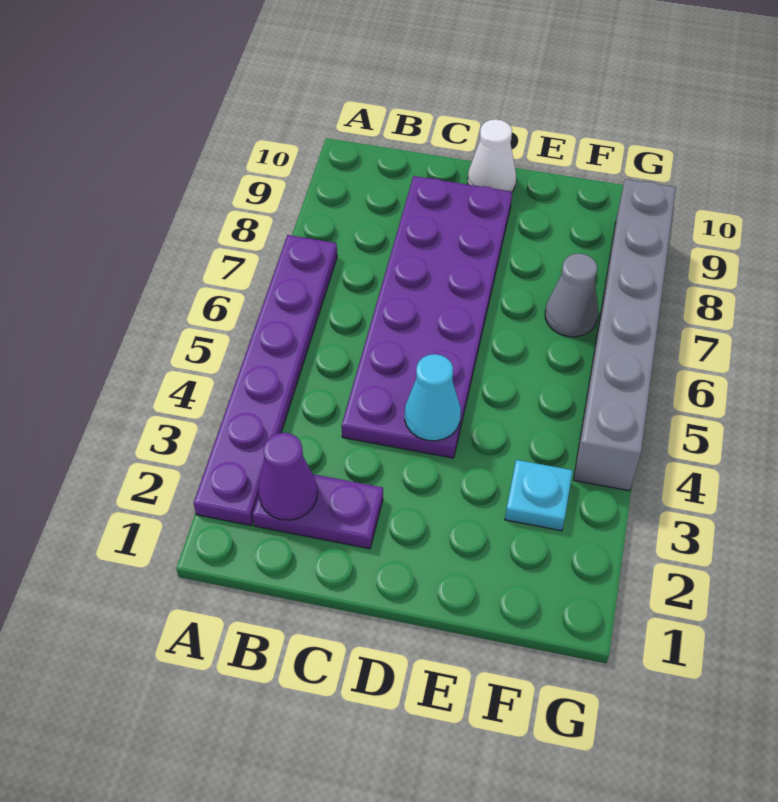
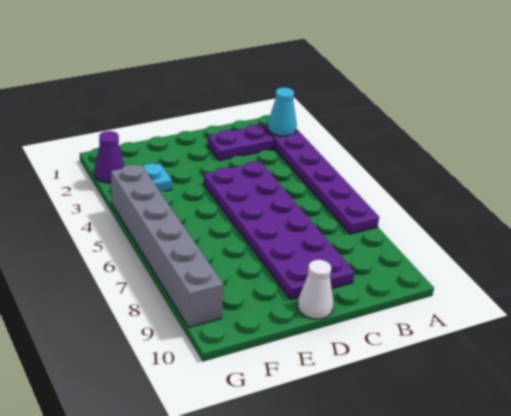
purple cone B2 level 2 -> purple cone G2 level 1
cyan cone D4 level 2 -> cyan cone A2 level 2
grey cone F7 level 1 -> none

